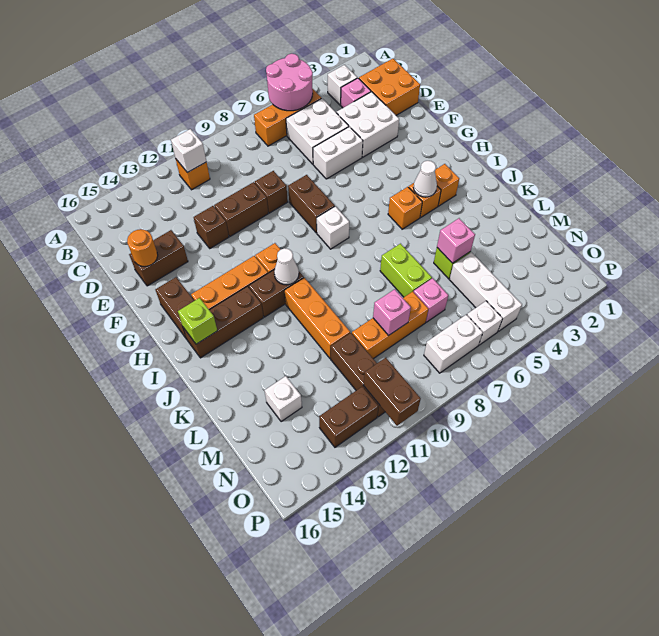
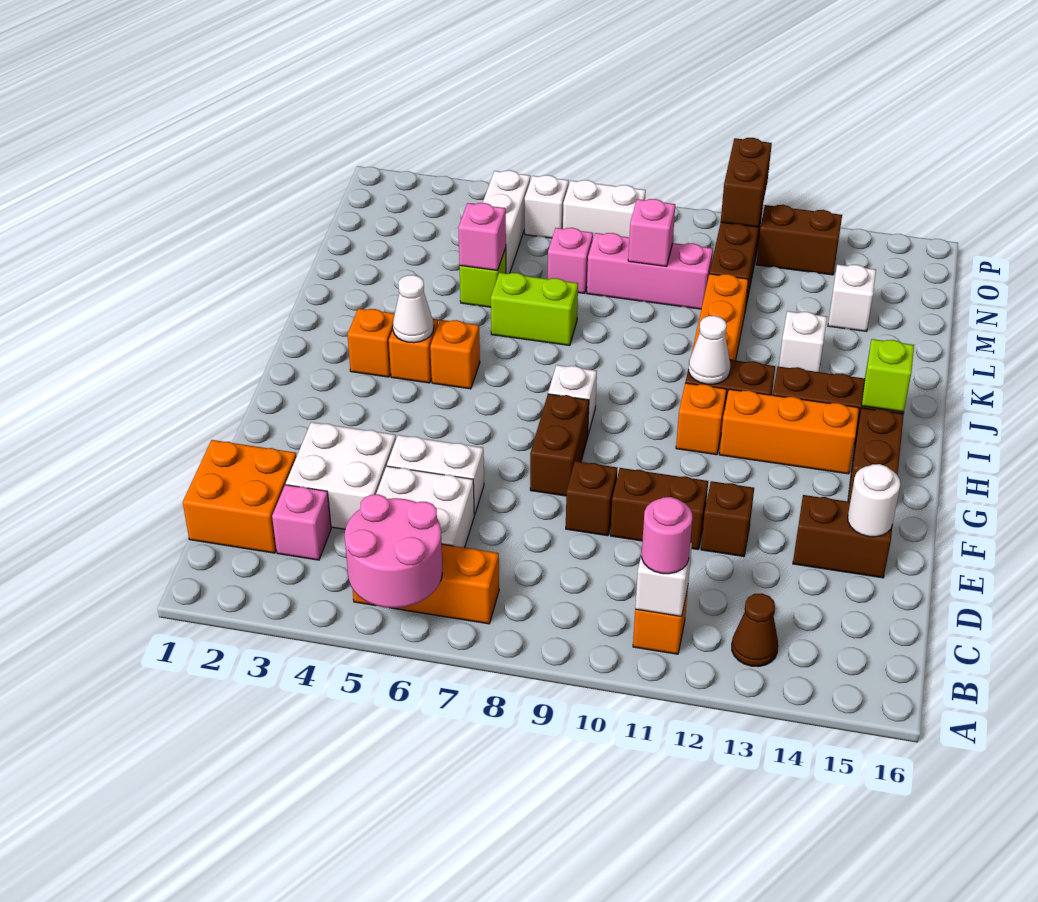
white brick B3 level 1 -> white brick K13 level 1
none -> pink round brick B11 level 3
none -> brown cone B13 level 1
orange round brick E15 level 2 -> white round brick E15 level 2
lime brick K7:L7 level 1 -> lime brick K6:K7 level 1
orange brick M8:M10 level 1 -> pink brick M8:M10 level 1

